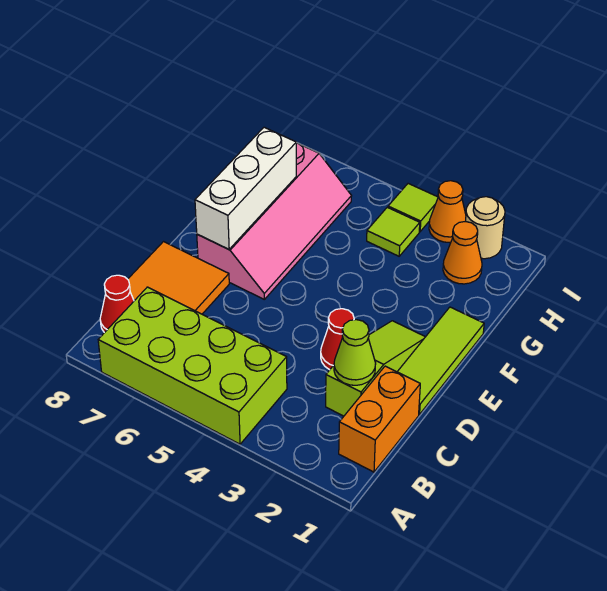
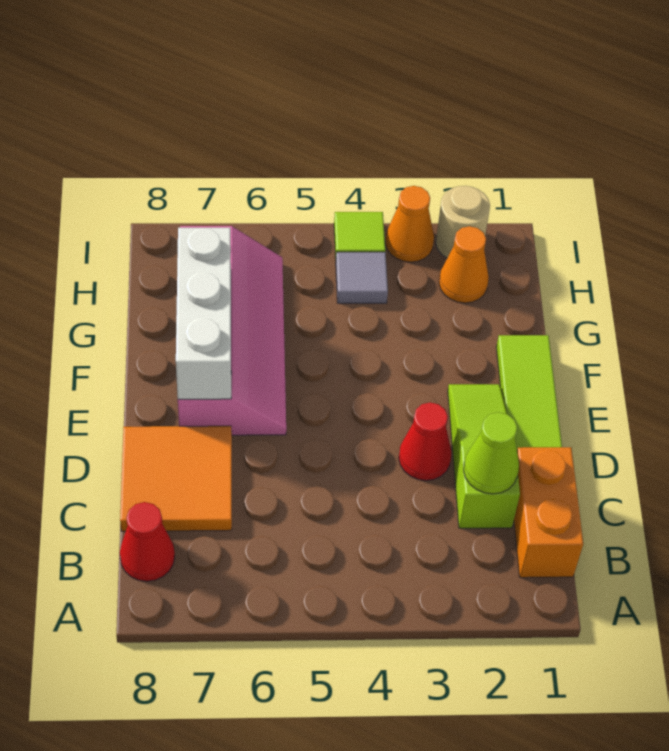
lime brick A4:B7 level 1 -> none
lime tile H4 level 1 -> grey tile H4 level 1

